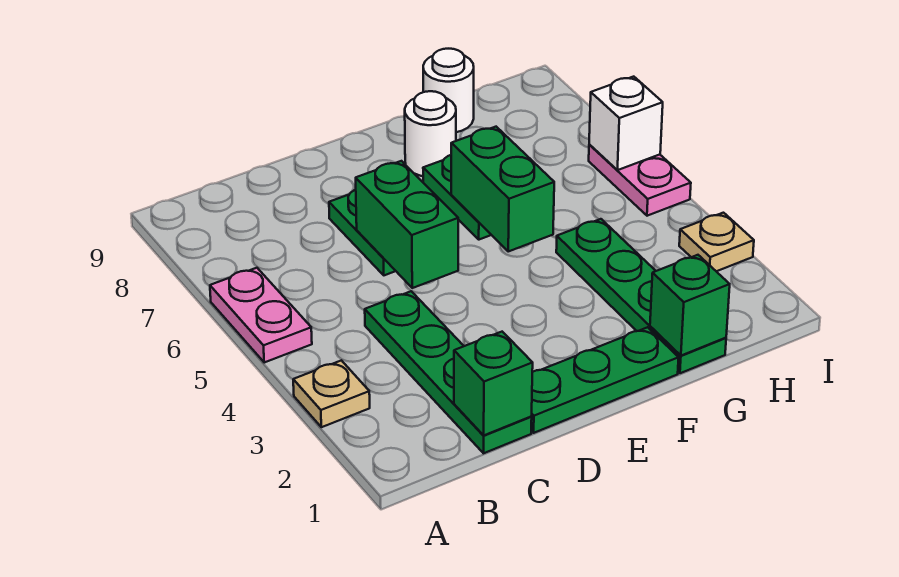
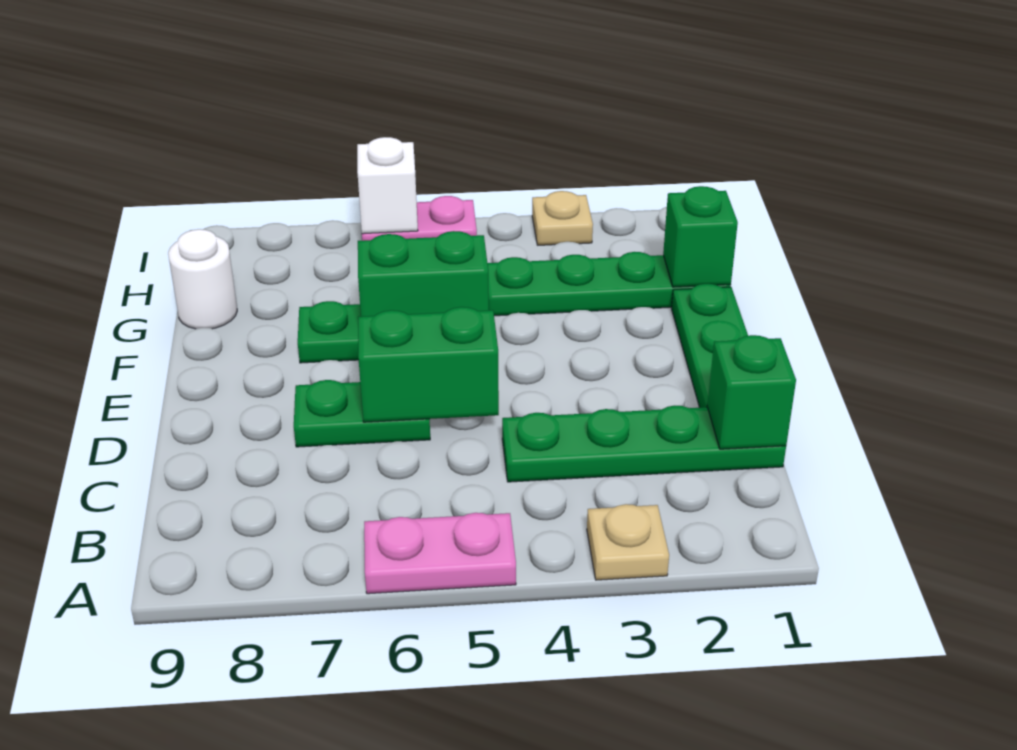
white round brick F8 level 1 -> none

